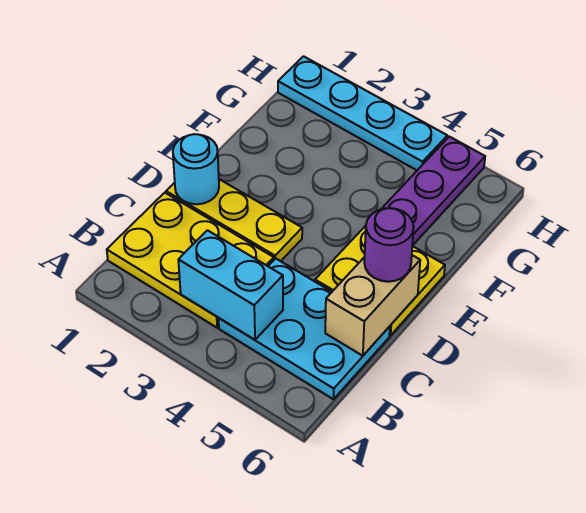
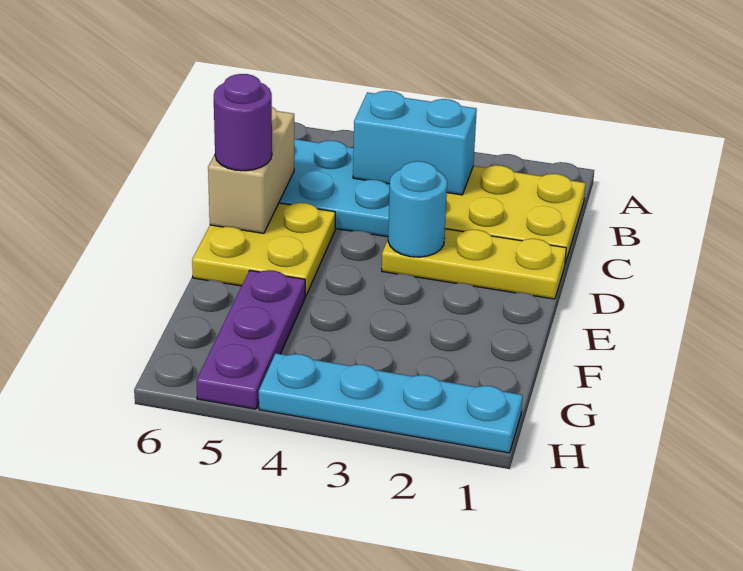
cyan round brick D1 level 2 -> cyan round brick D3 level 2

